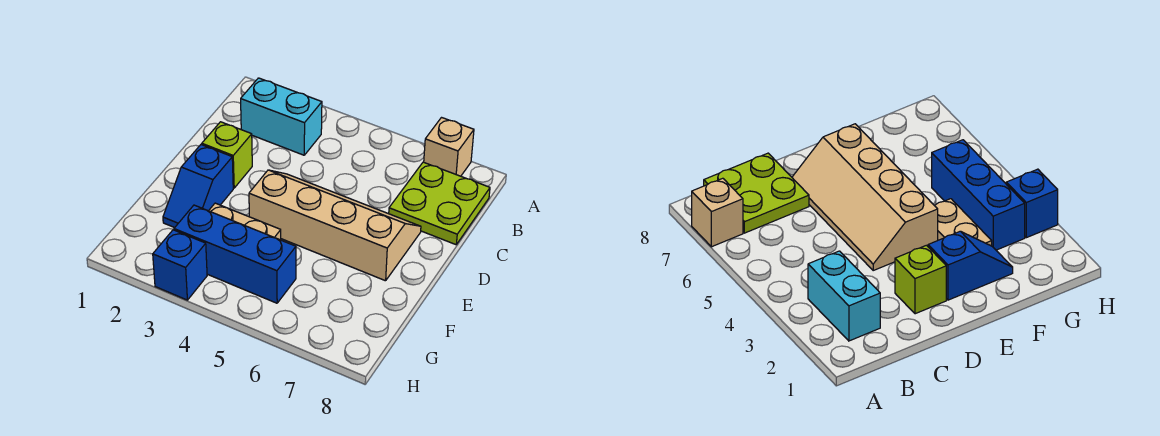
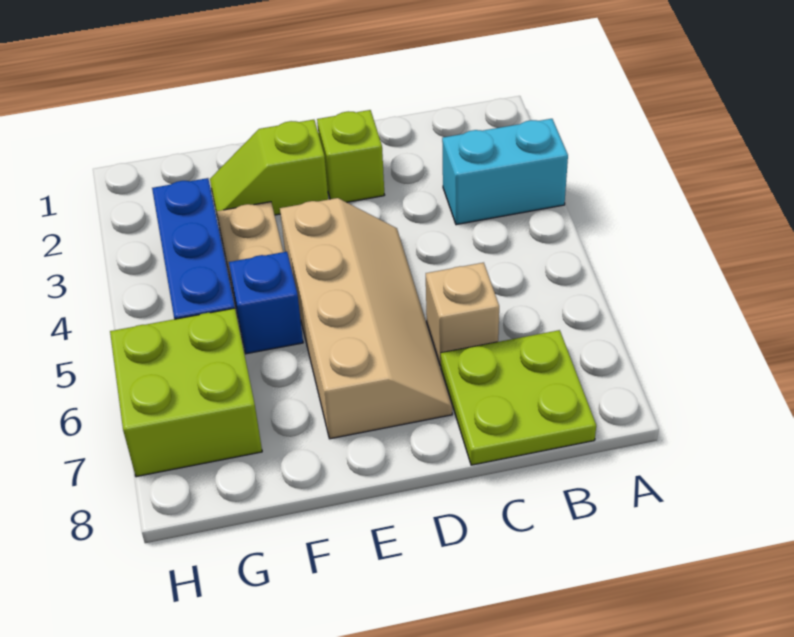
tan brick A7 level 1 -> tan brick C6 level 1
cyan brick B2:B3 level 1 -> cyan brick A3:B3 level 1
blue slope E2:F2 level 1 top E -> lime slope E2:F2 level 1 top E
none -> lime brick G6:H7 level 1
blue brick H3 level 1 -> blue brick F5 level 1

